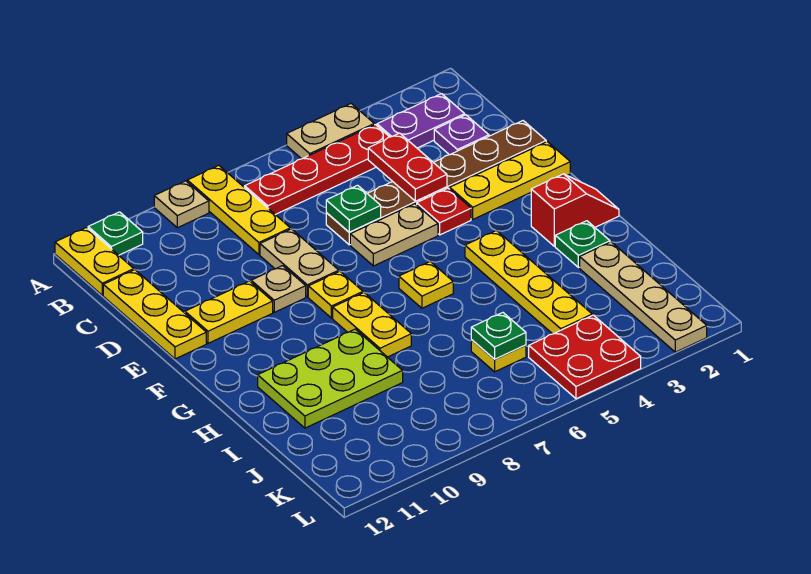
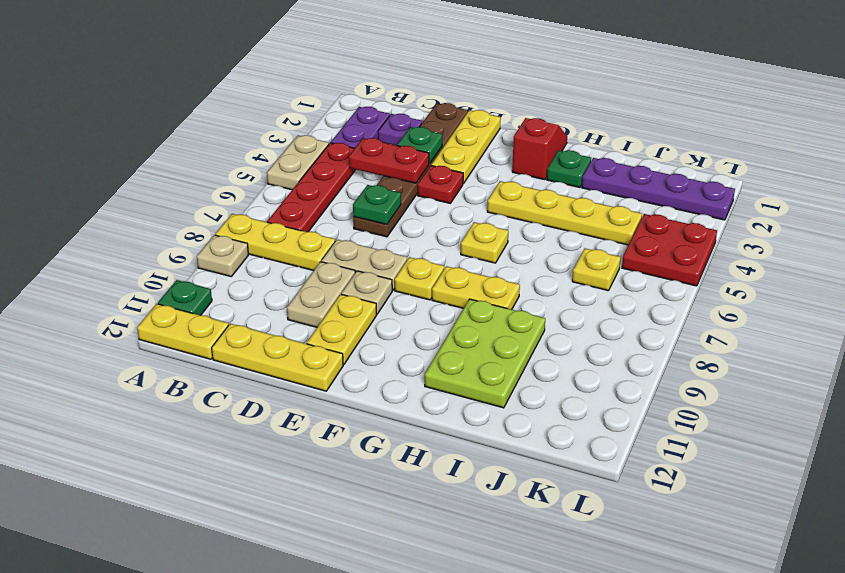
tan plate E5:E6 level 1 -> tan plate D9:D10 level 1
tan plate I2:L2 level 1 -> purple plate I2:L2 level 1
green plate J6 level 2 -> green plate D3 level 2

